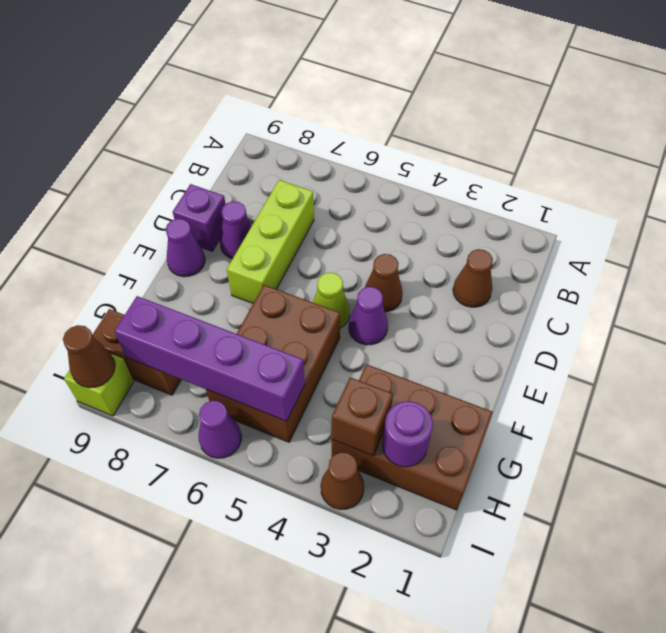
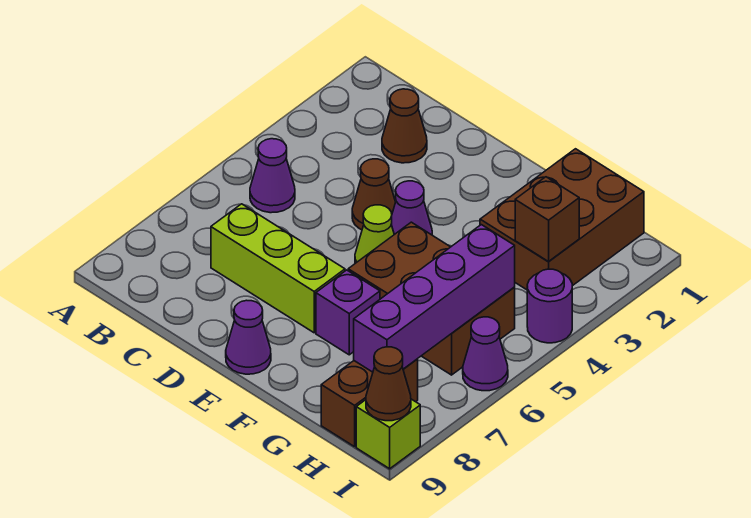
purple cone D8 level 1 -> purple cone B5 level 1
purple brick D9 level 1 -> purple brick F7 level 1
purple round brick H2 level 2 -> purple round brick I4 level 1
brown cone I3 level 1 -> none

